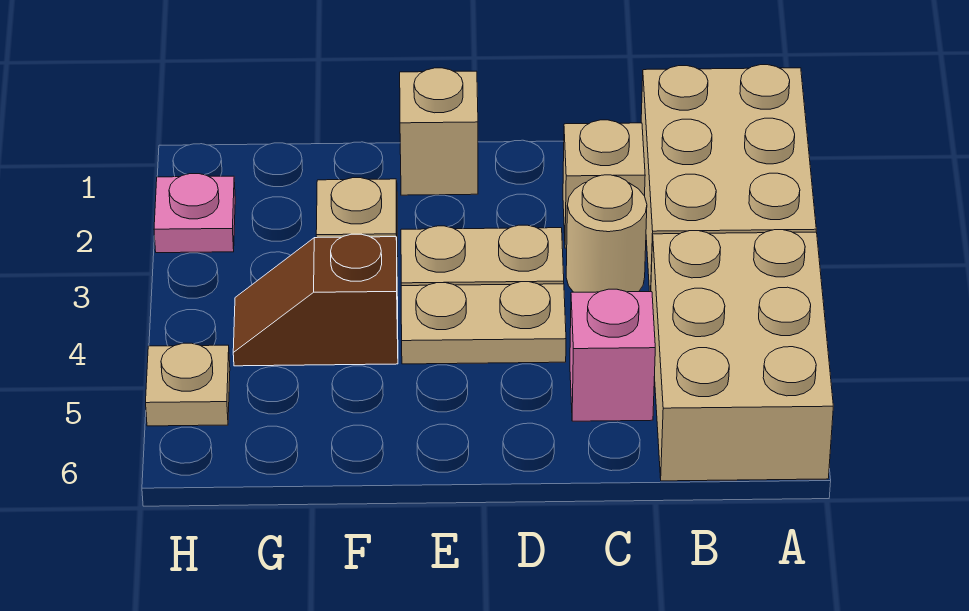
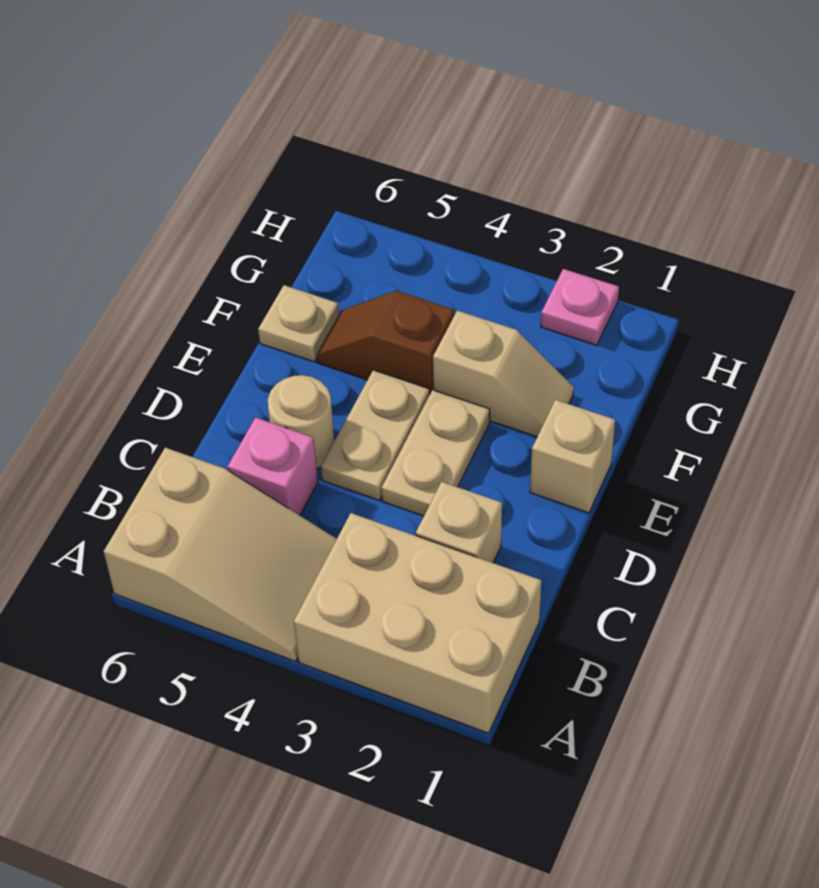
tan brick A4:B6 level 1 -> tan slope A4:B6 level 1 top 6
tan round brick C3 level 1 -> tan round brick D5 level 1
brown slope F4:G4 level 1 top F -> brown slope F4:F5 level 1 top 4
tan plate H5 level 1 -> tan plate F6 level 1

